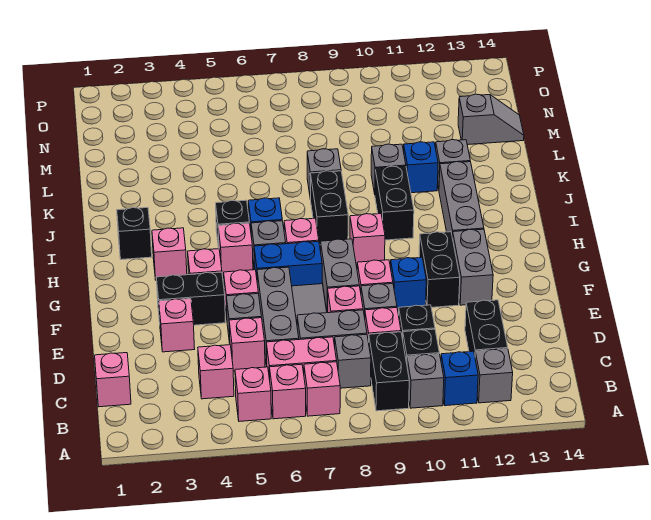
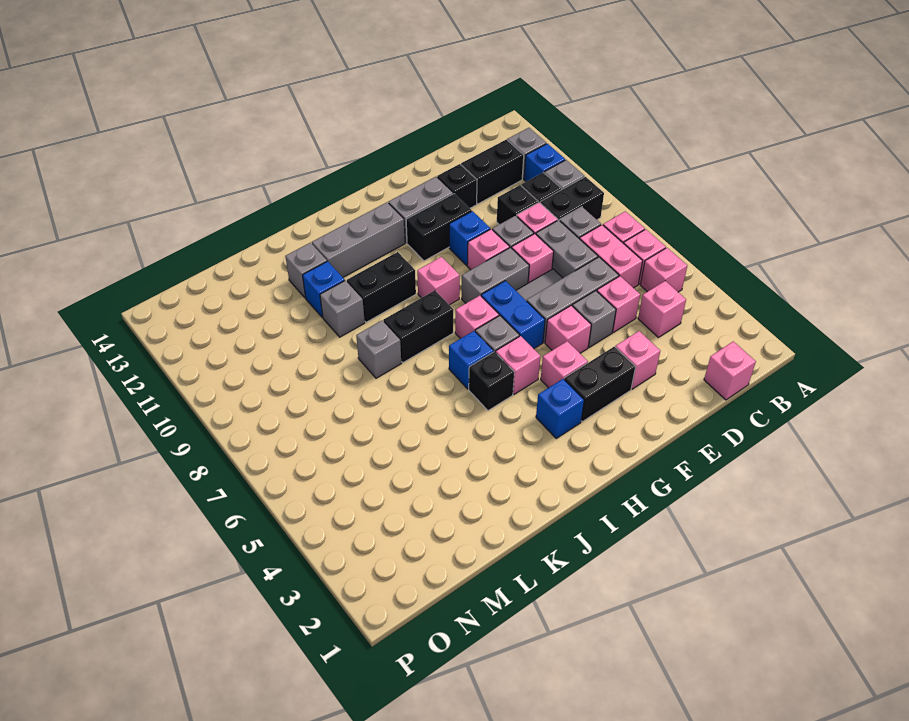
black brick F3:F4 level 1 -> black brick F3:G3 level 1
pink brick H3 level 1 -> blue brick H3 level 1
black brick I2 level 1 -> black brick E12 level 1
grey slope M13:M14 level 1 top 13 -> none

